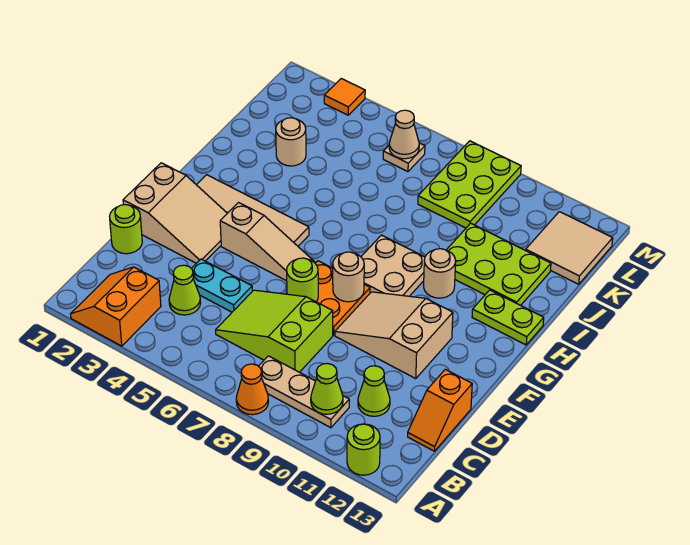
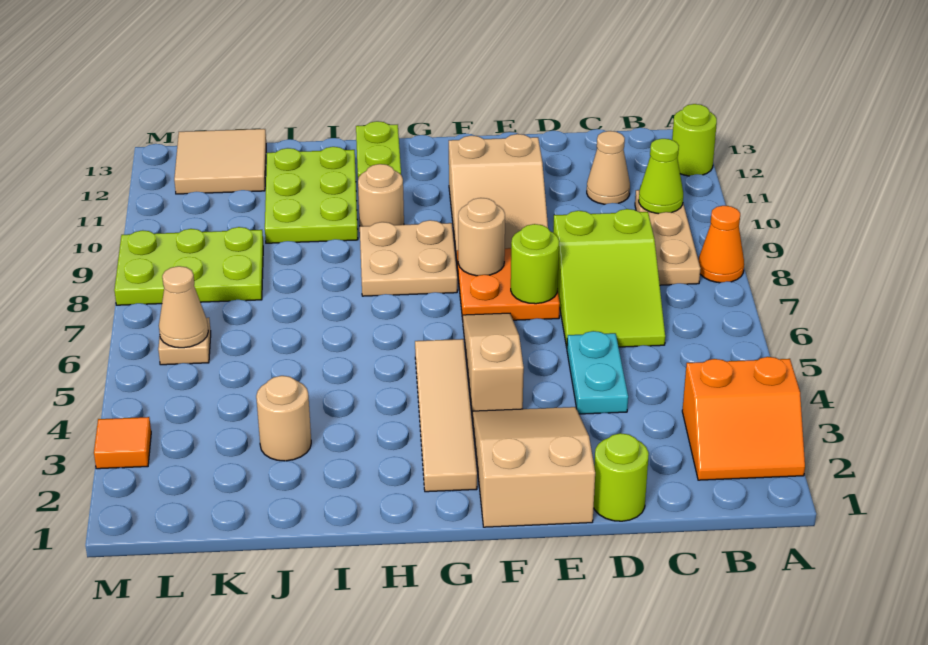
lime cone C4 level 1 -> none
lime cone C11 level 1 -> tan cone C11 level 1
orange slope C13:D13 level 1 top D -> none

